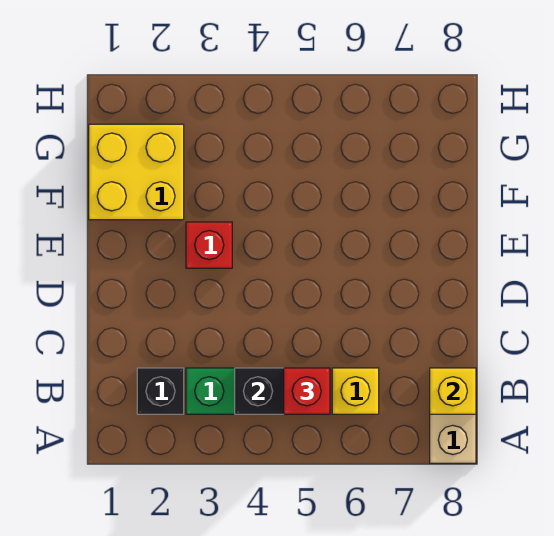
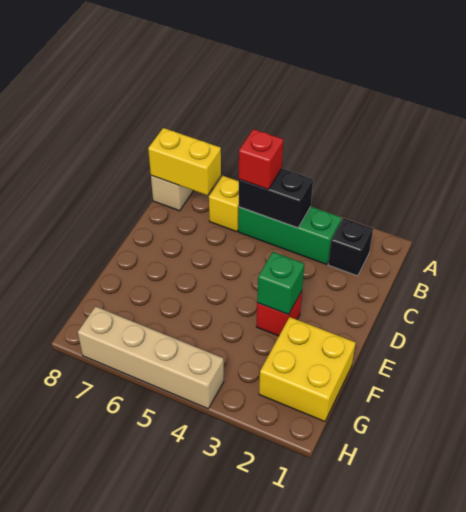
yellow brick B8 level 2 -> yellow brick B7:B8 level 2
none -> green brick E3 level 2
none -> tan brick H4:H7 level 1

